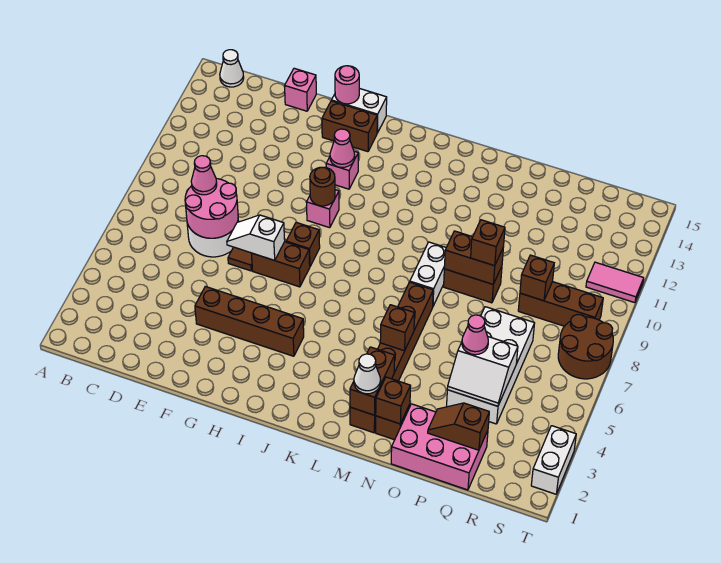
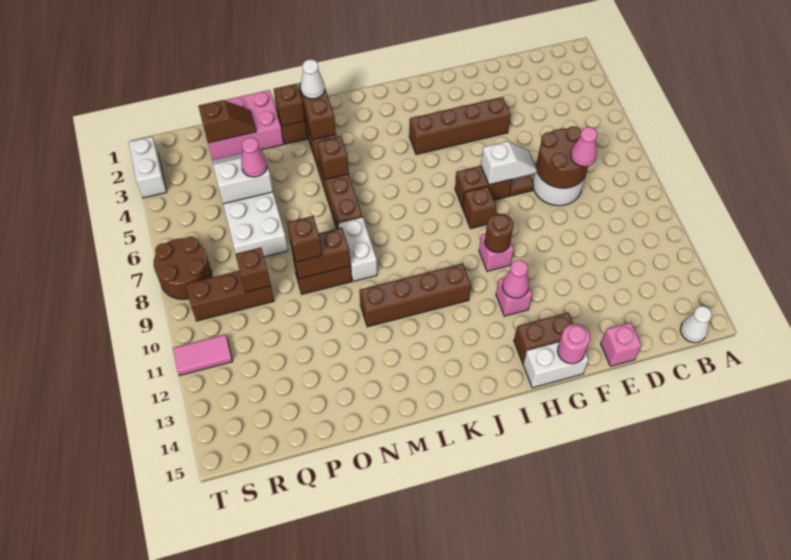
pink round brick D7:E8 level 2 -> brown round brick D7:E8 level 2
none -> brown brick J11:M11 level 1

